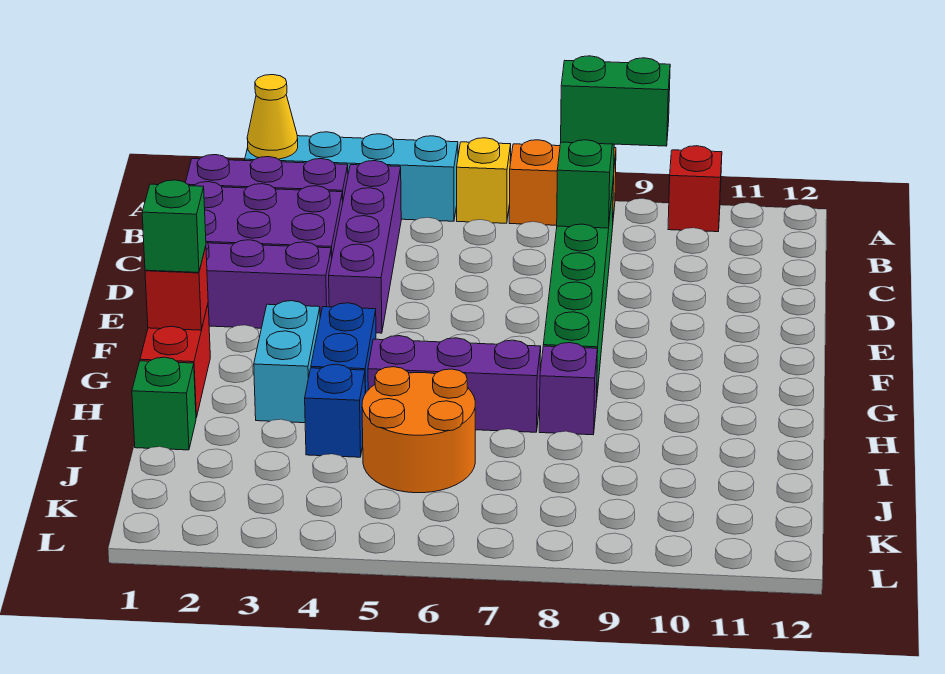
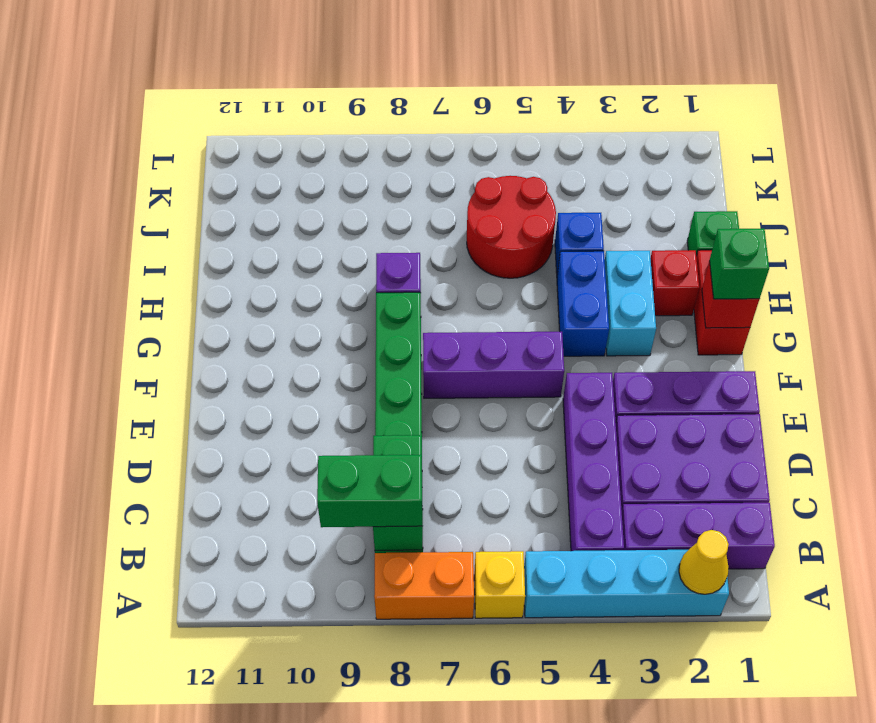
red brick A10 level 1 -> red brick H2 level 1
purple brick H5:H7 level 1 -> purple brick F5:F7 level 1
orange round brick I5:J6 level 1 -> red round brick I5:J6 level 1

